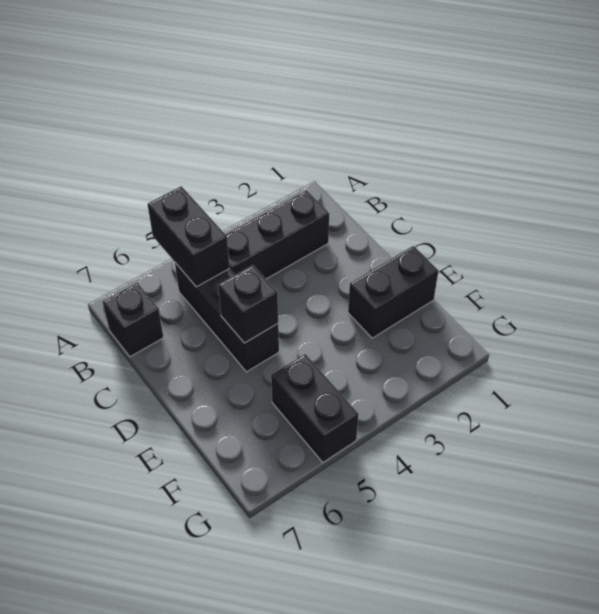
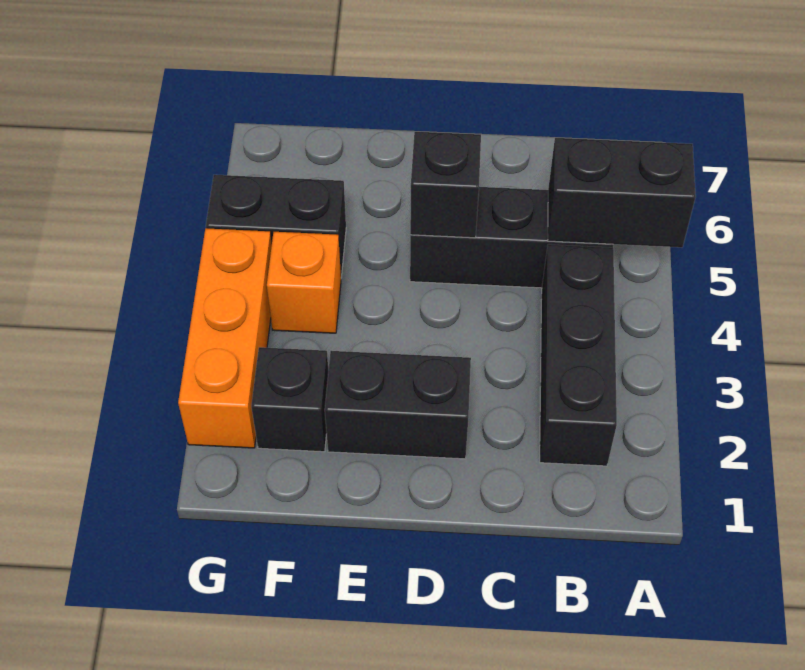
black brick B7 level 1 -> black brick F2 level 1
black brick E1:E2 level 1 -> black brick D2:E2 level 1
none -> orange brick F4 level 1
none -> orange brick G2:G4 level 1

